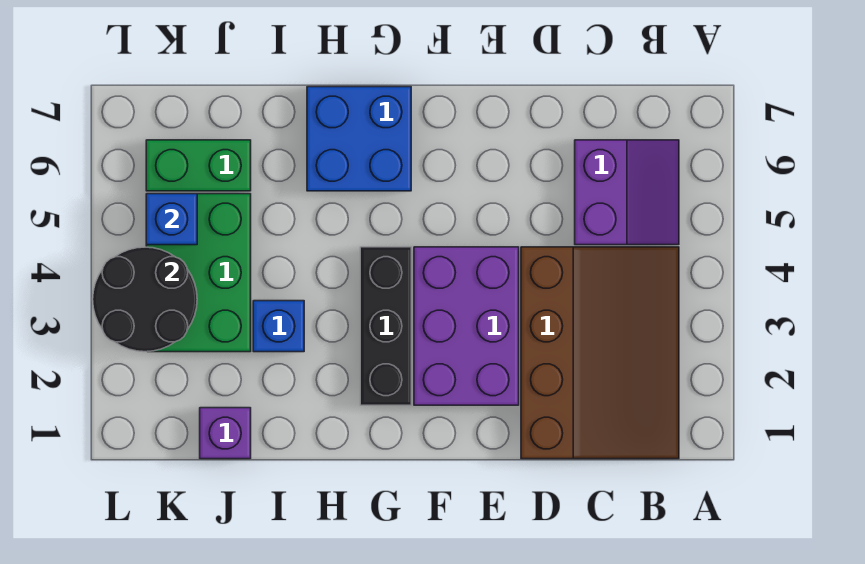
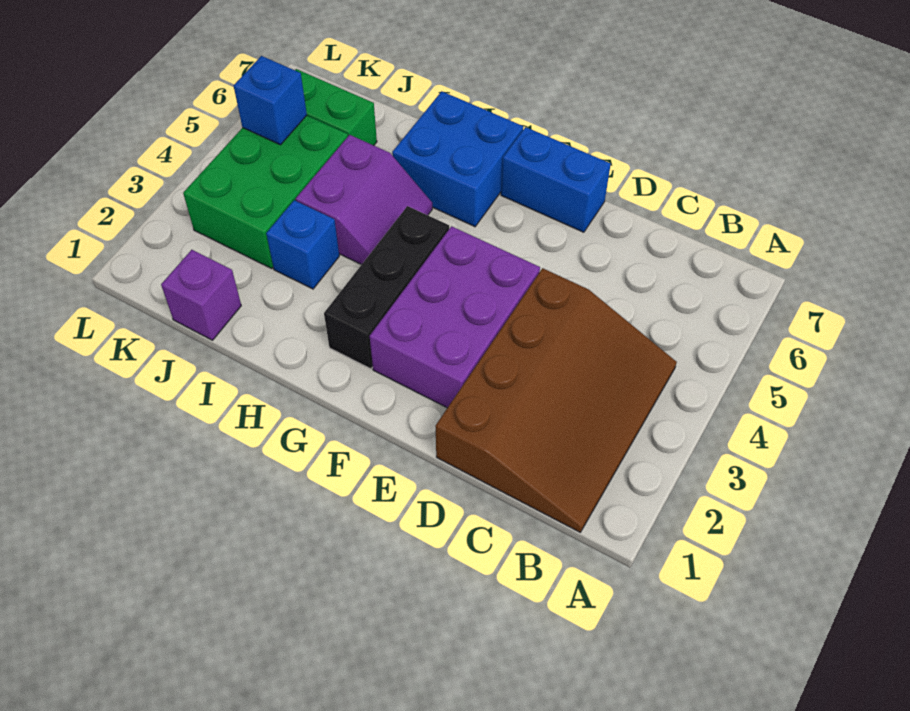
purple slope B5:C6 level 1 top C -> purple slope H4:I5 level 1 top I
none -> blue brick E7:F7 level 1
black round brick K3:L4 level 2 -> none

